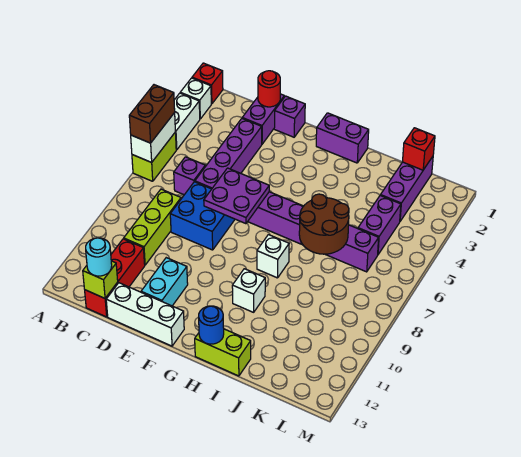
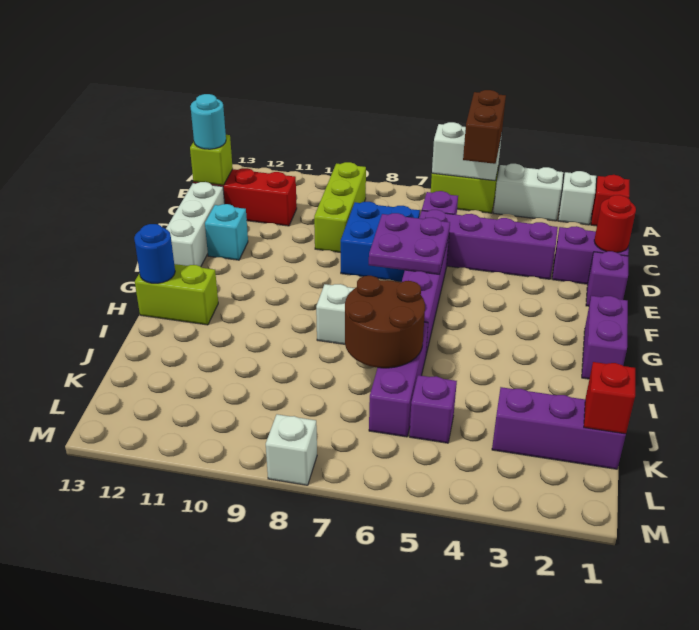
brown brick A5:A6 level 3 -> brown brick A5:B5 level 3
lime brick C8:C10 level 1 -> lime brick B9:D9 level 1
cyan brick E11:E12 level 1 -> cyan brick E12 level 1
white brick H10 level 1 -> white brick M8 level 1
lime brick H13:I13 level 1 -> lime brick H12:H13 level 1
purple brick K4:K5 level 1 -> purple brick K5 level 1

